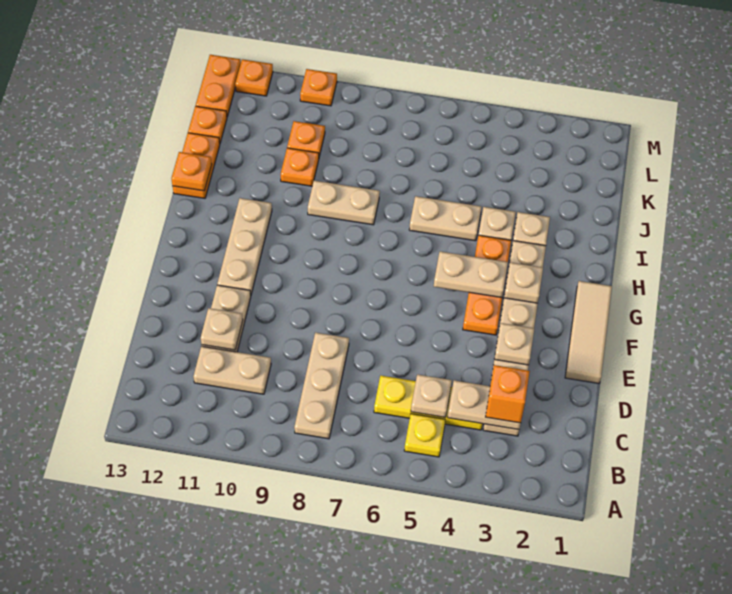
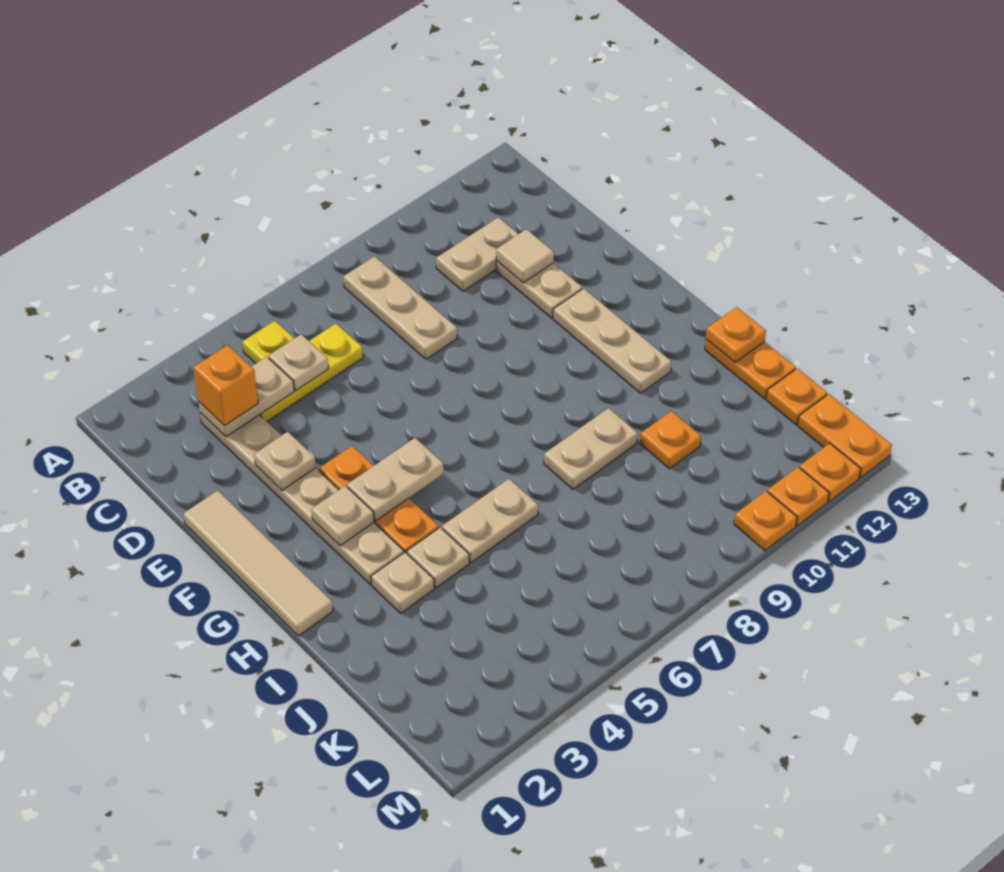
tan plate D11 level 2 -> tan tile D11 level 2
tan tile E1:G1 level 1 -> tan tile E1:H1 level 1
orange plate K10 level 1 -> orange plate M11 level 1

